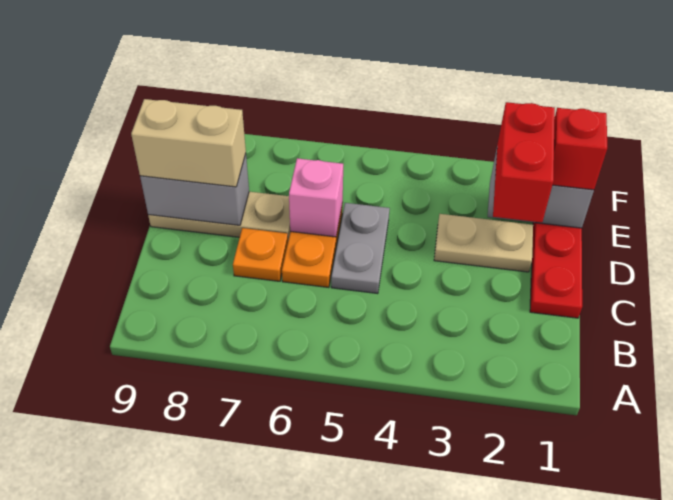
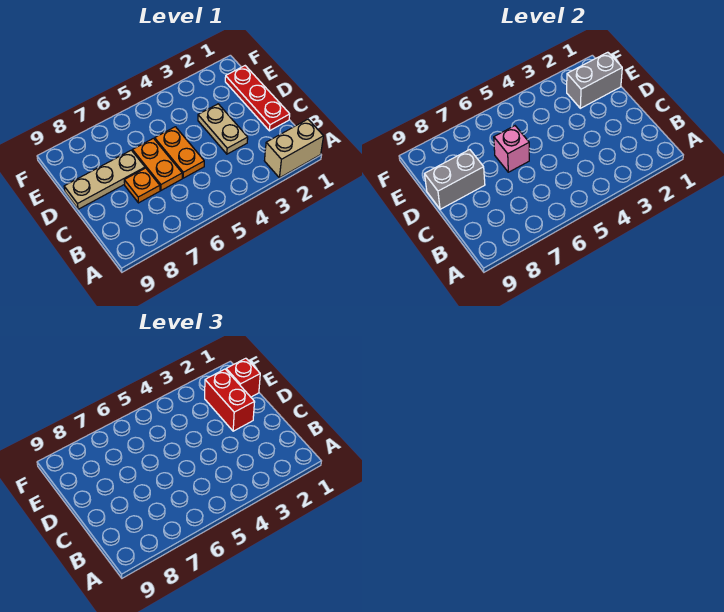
grey plate C5:D5 level 1 -> orange plate C5:D5 level 1
tan plate D2:D3 level 1 -> tan plate C3:D3 level 1
tan brick D8:D9 level 3 -> tan brick A1:A2 level 1

